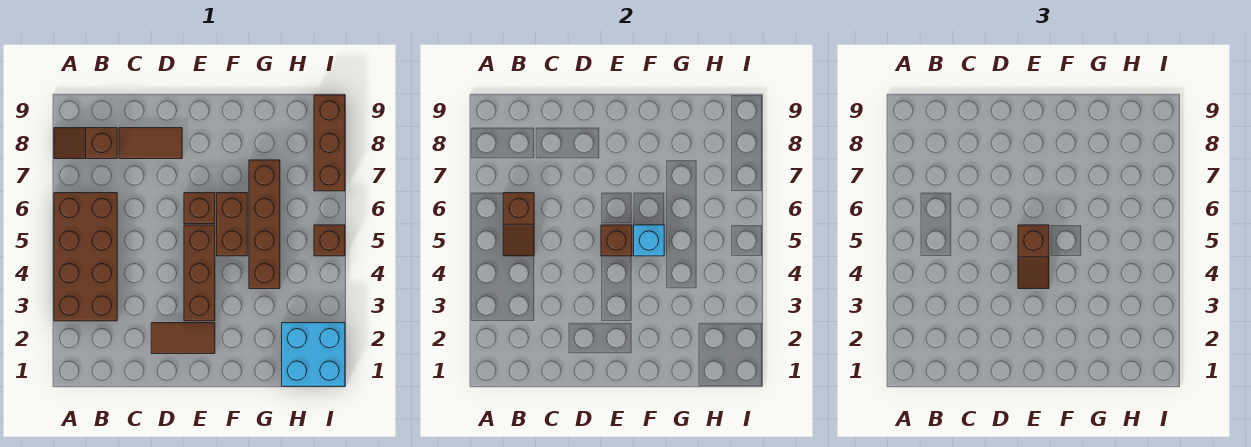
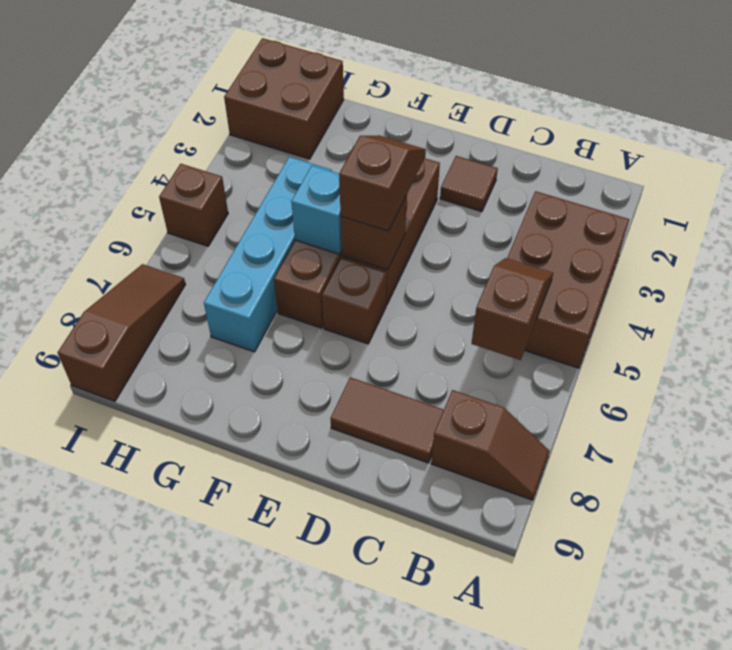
brown brick A3:B6 level 1 -> brown brick A3:B5 level 1
brown tile D2:E2 level 1 -> brown tile D2 level 1
brown brick G4:G7 level 1 -> cyan brick G4:G7 level 1
cyan brick H1:I2 level 1 -> brown brick H1:I2 level 1
brown brick I7:I9 level 1 -> brown slope I7:I9 level 1 top 9

